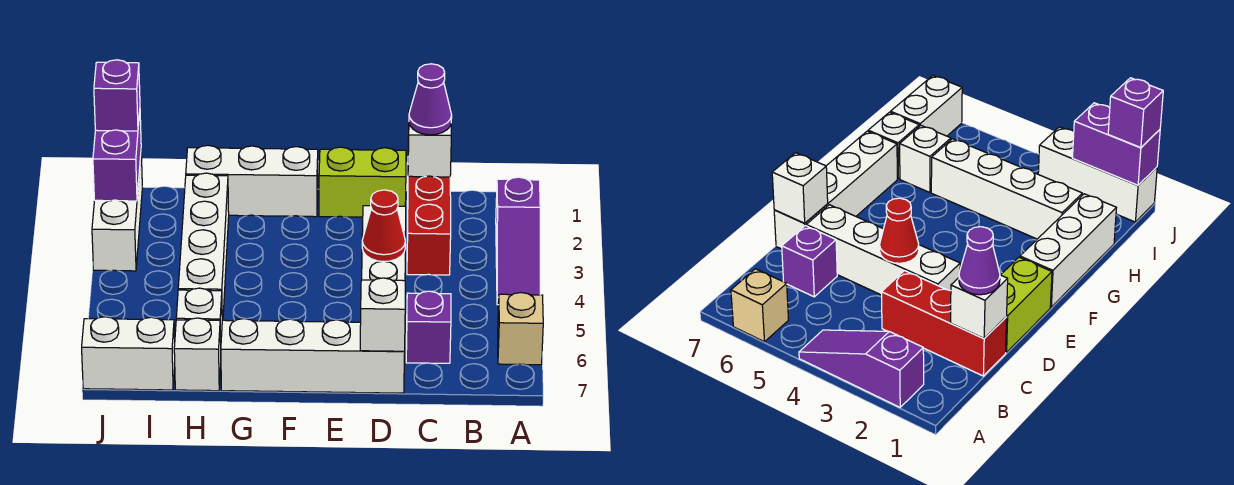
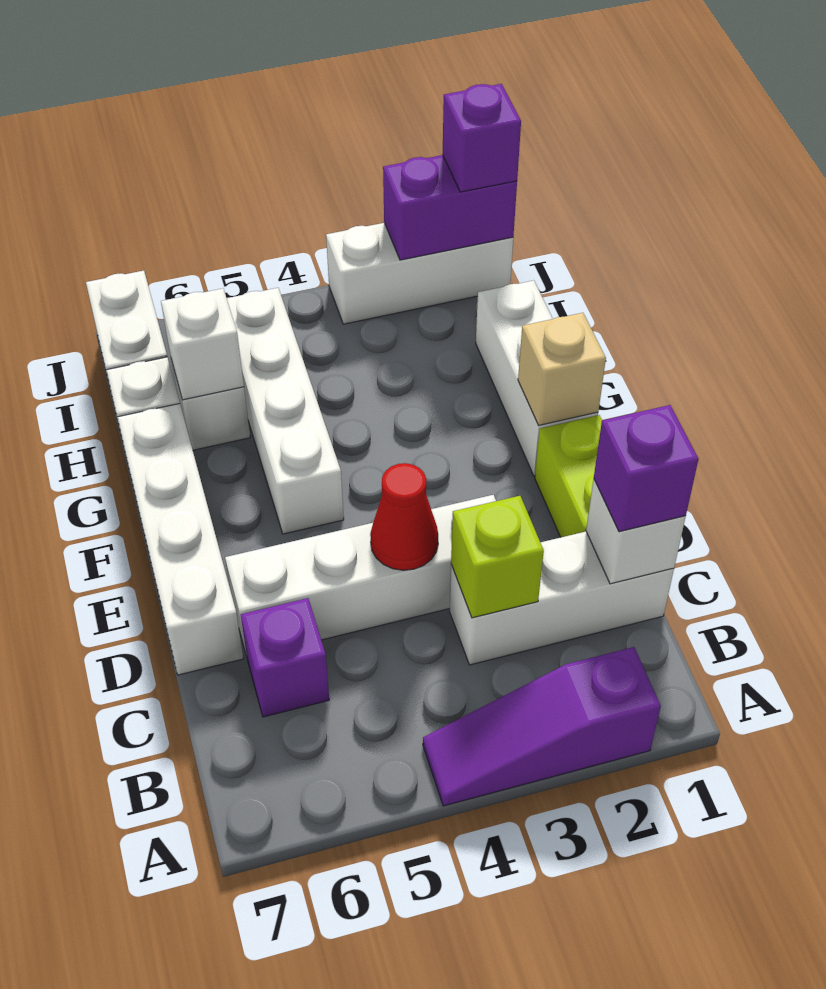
tan brick A6 level 1 -> tan brick F1 level 2
red brick C1:C3 level 1 -> white brick C1:C3 level 1
purple cone C1 level 3 -> purple brick C1 level 3
none -> lime brick C3 level 2
white brick D7 level 2 -> white brick H6 level 2
white brick H2:H5 level 1 -> white brick F5:I5 level 1

